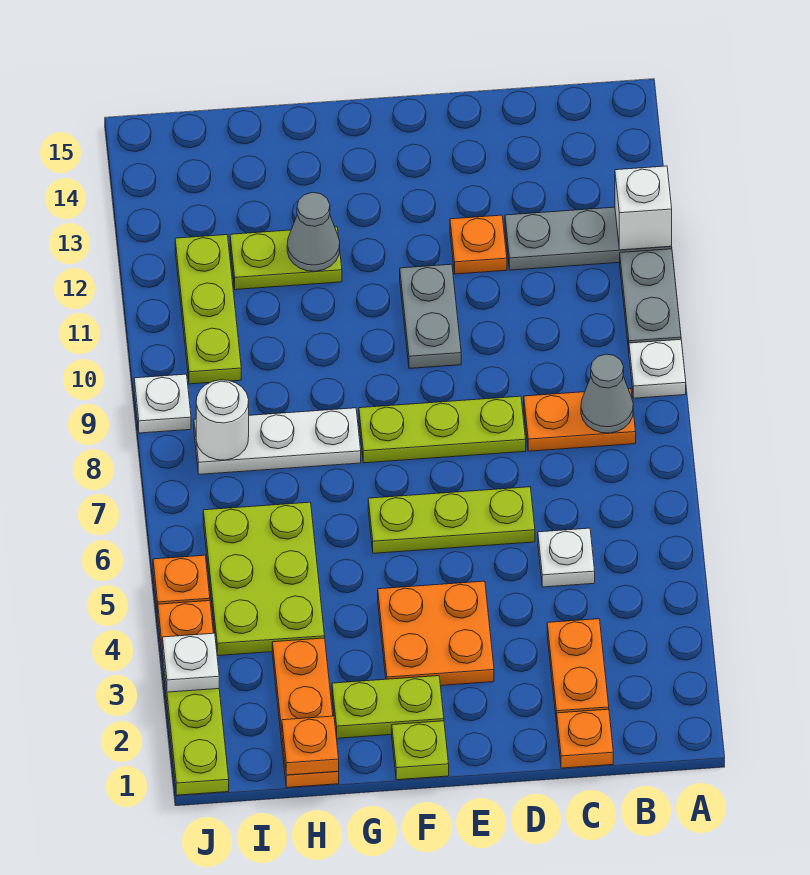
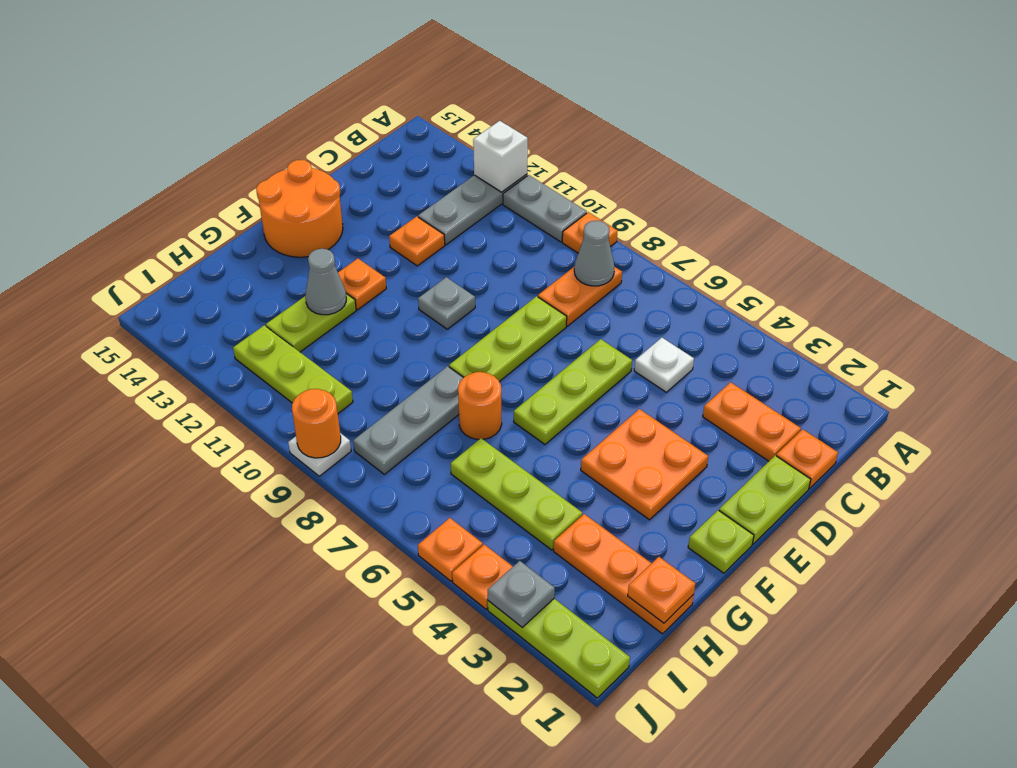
white plate A9 level 1 -> orange plate A9 level 1
grey plate E10:E11 level 1 -> grey plate E10 level 1
none -> orange round brick E14:F15 level 1
lime plate F2:G2 level 1 -> lime plate D1:E1 level 1
none -> orange plate F12 level 1
none -> orange round brick G7 level 1
white plate G8:I8 level 1 -> grey plate G8:I8 level 1
lime plate H4:I6 level 1 -> lime plate H4:H6 level 1
white round brick I8 level 2 -> none
white plate J3 level 2 -> grey plate J3 level 2
none -> orange round brick J9 level 2

